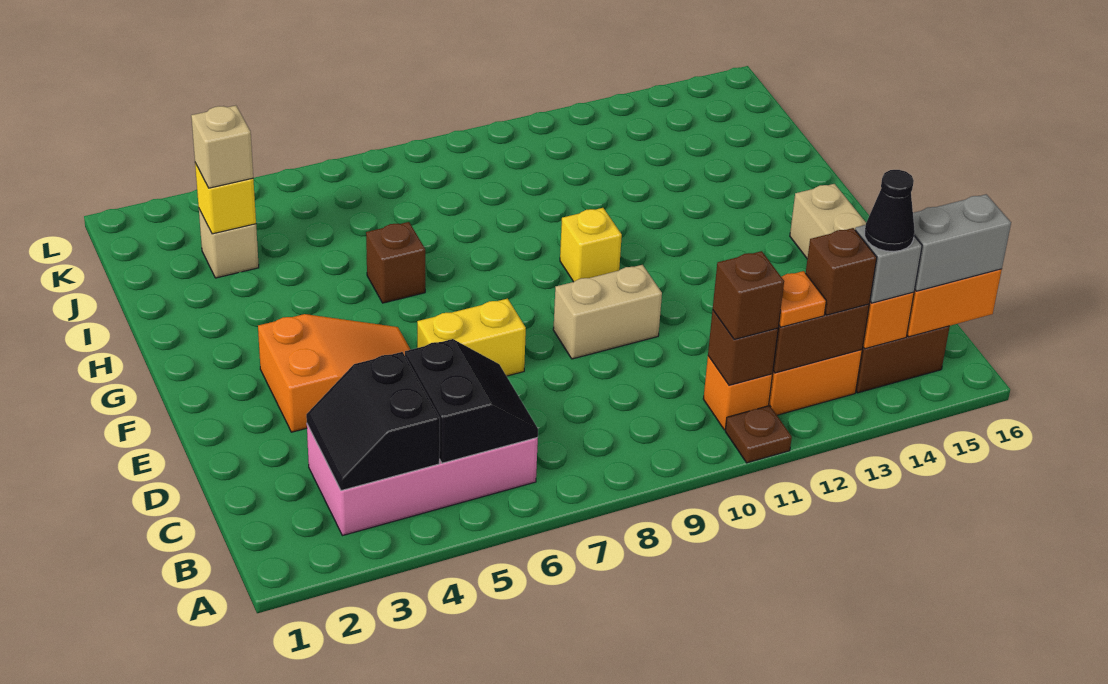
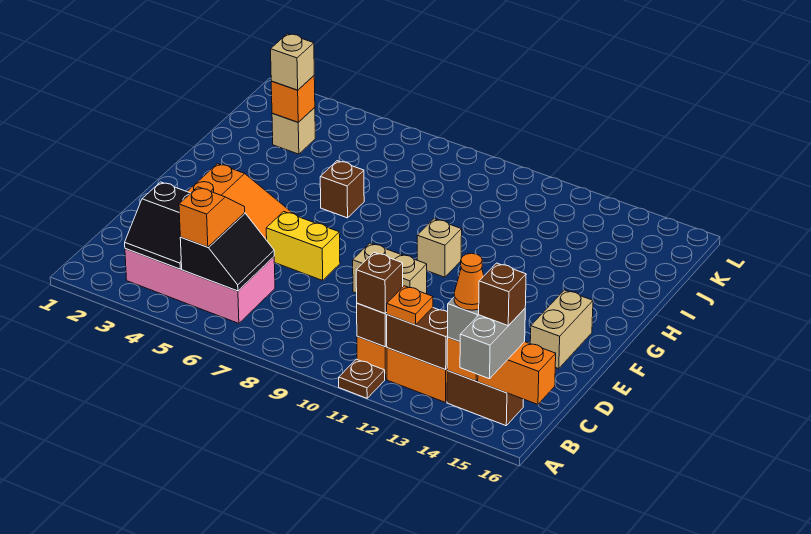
black slope B3:C4 level 2 top 4 -> black slope B3:C4 level 2 top C
none -> orange slope B5:C5 level 3 top B
brown brick B13 level 3 -> brown brick B15 level 4
black cone B14 level 4 -> orange cone B14 level 4
grey brick B15:B16 level 3 -> grey brick A15:B15 level 3
yellow brick G10 level 1 -> tan brick G10 level 1
yellow brick J3 level 2 -> orange brick J3 level 2

